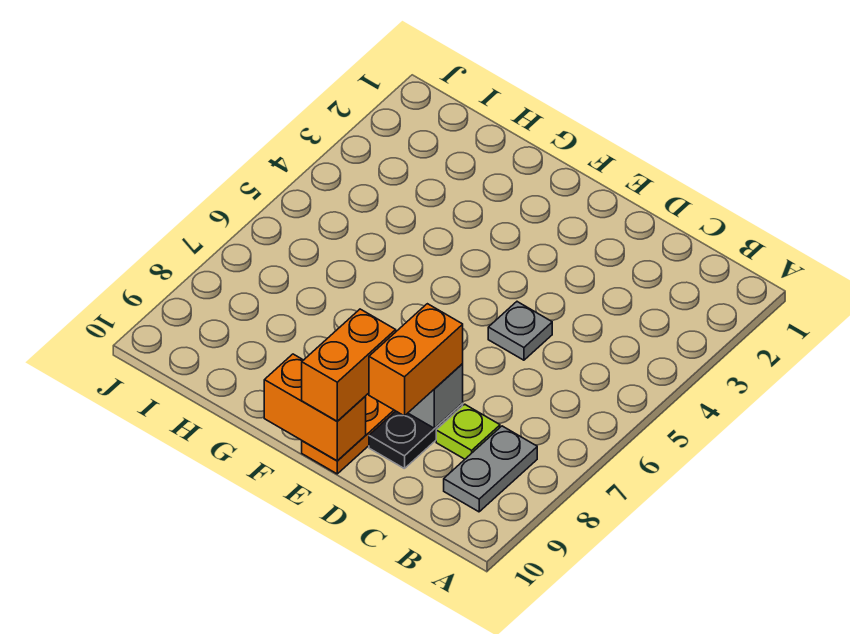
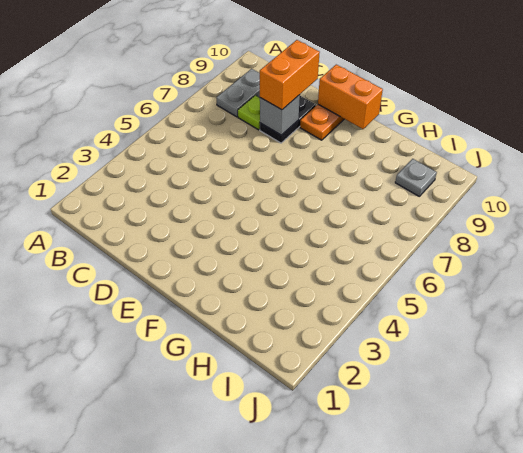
grey plate D5 level 1 -> grey plate I9 level 1
orange brick E9:E10 level 3 -> none

